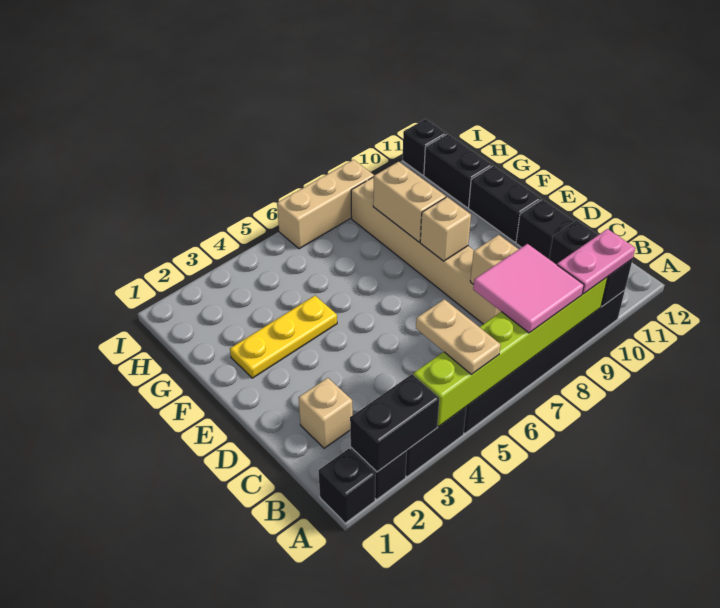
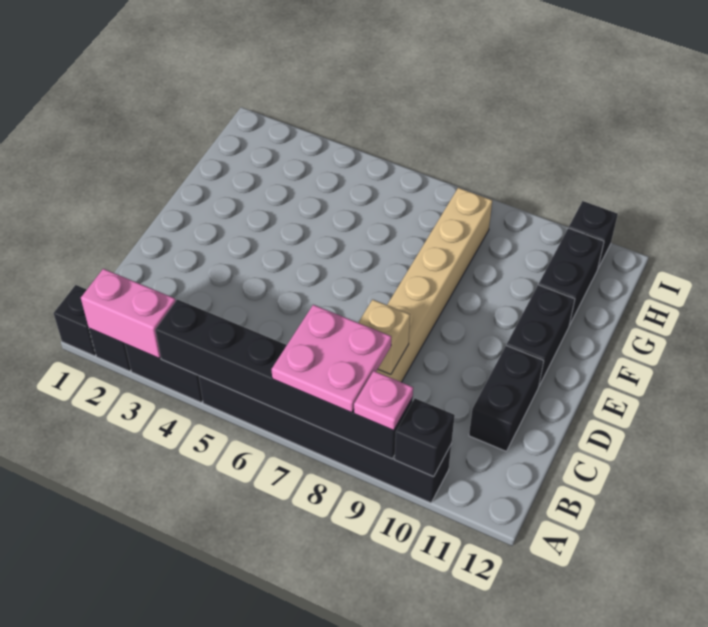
black brick A2:A3 level 2 -> pink brick A2:A3 level 2
lime brick A4:A9 level 2 -> black brick A4:A9 level 2
tan plate A5:B5 level 3 -> none
pink tile A7:B8 level 3 -> pink plate A7:B8 level 3
pink plate A9:A10 level 3 -> pink plate A9 level 3
black brick A10:B10 level 2 -> black brick A10 level 2
tan brick C2 level 1 -> none
tan brick E8 level 2 -> none
yellow plate F2:F4 level 1 -> none
tan brick F8:G8 level 2 -> none
tan brick I6:I8 level 1 -> none

